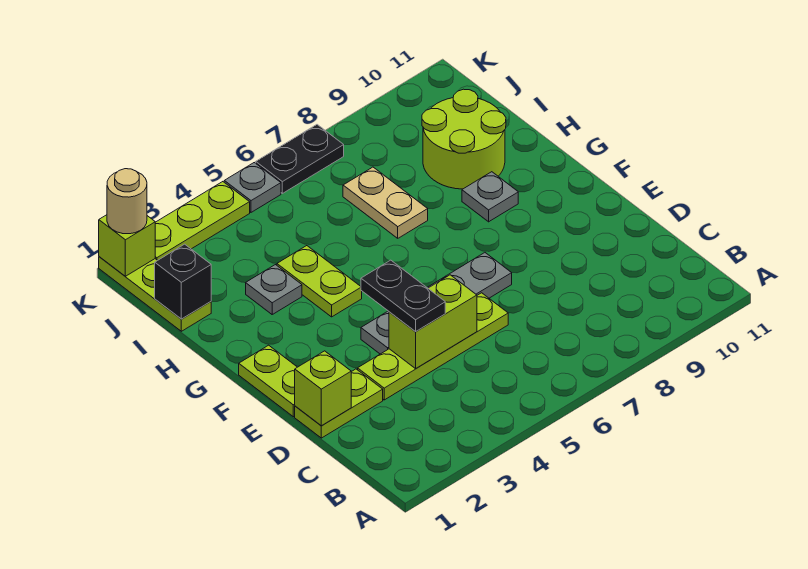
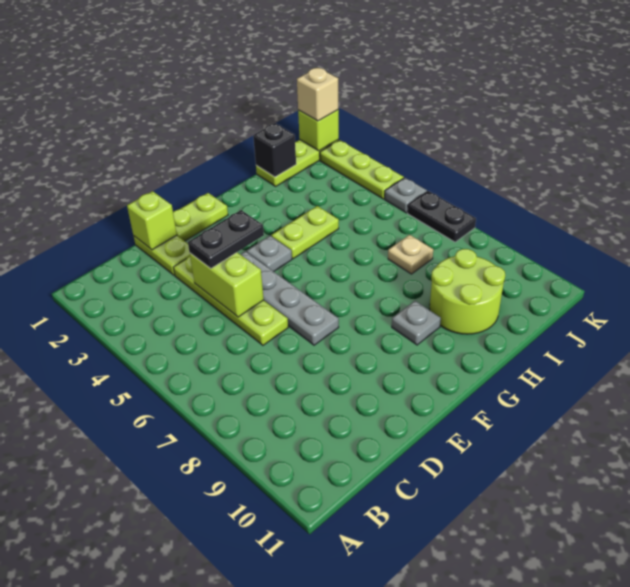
grey plate H3 level 1 -> grey plate F4 level 1
tan plate H7:I7 level 1 -> tan plate I7 level 1
tan round brick K1 level 3 -> tan brick K1 level 3

